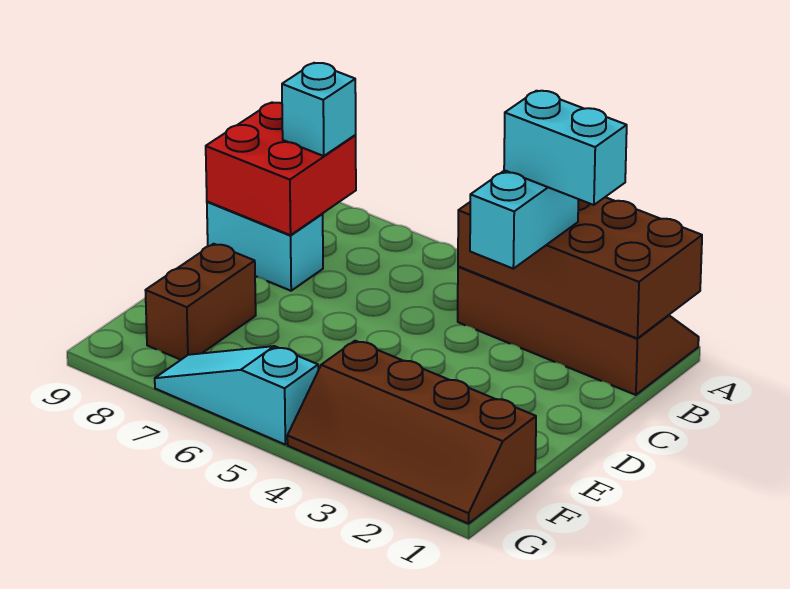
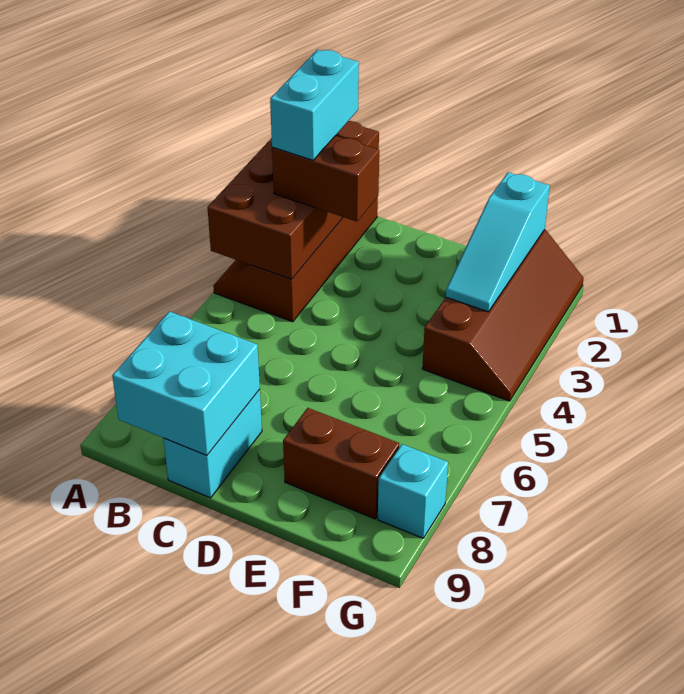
cyan brick B3:C3 level 3 -> brown brick B3:C3 level 3
red brick B8:C9 level 2 -> cyan brick B8:C9 level 2
cyan brick B8 level 3 -> cyan brick G8 level 1
cyan slope G5:G7 level 1 top 5 -> cyan slope F1:F3 level 2 top 1

